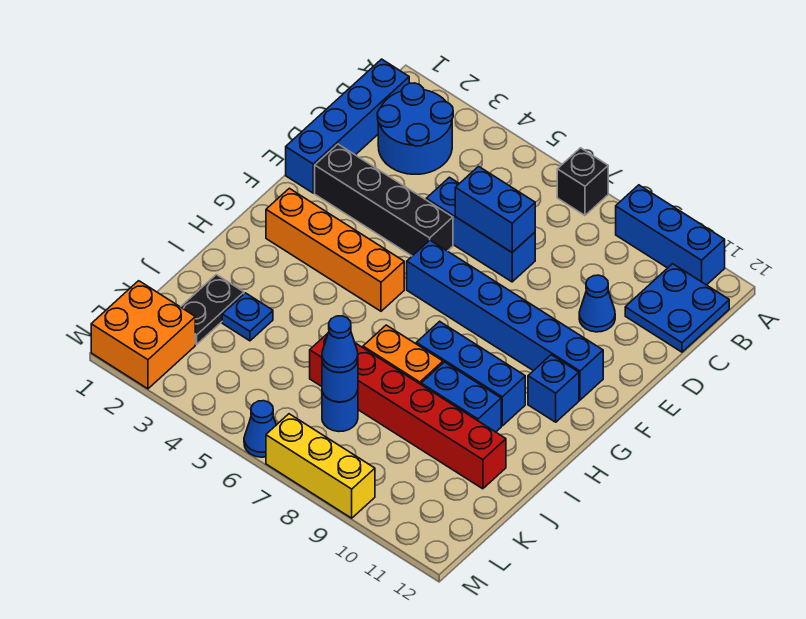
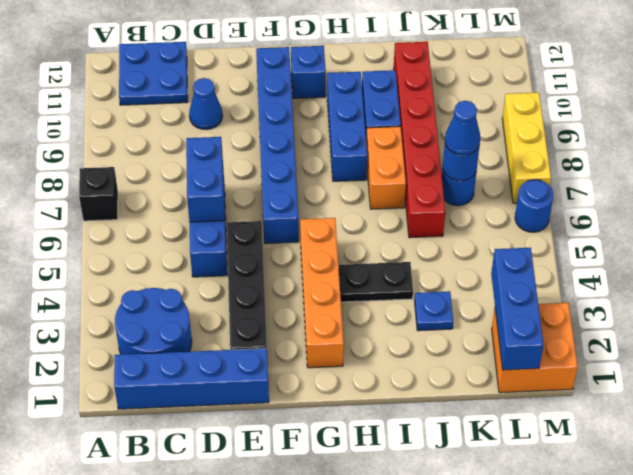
blue brick A9:A11 level 1 -> blue brick L1:L3 level 2
black plate J2:K2 level 1 -> black plate H4:I4 level 1
blue cone M6 level 1 -> blue round brick M6 level 1

